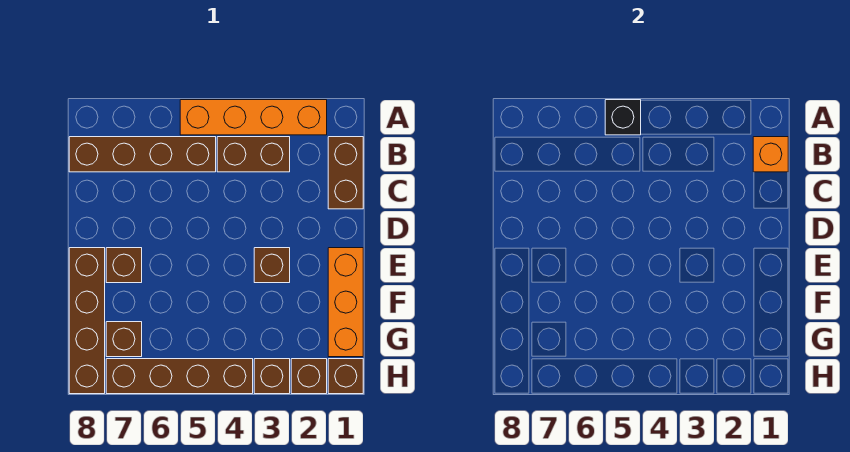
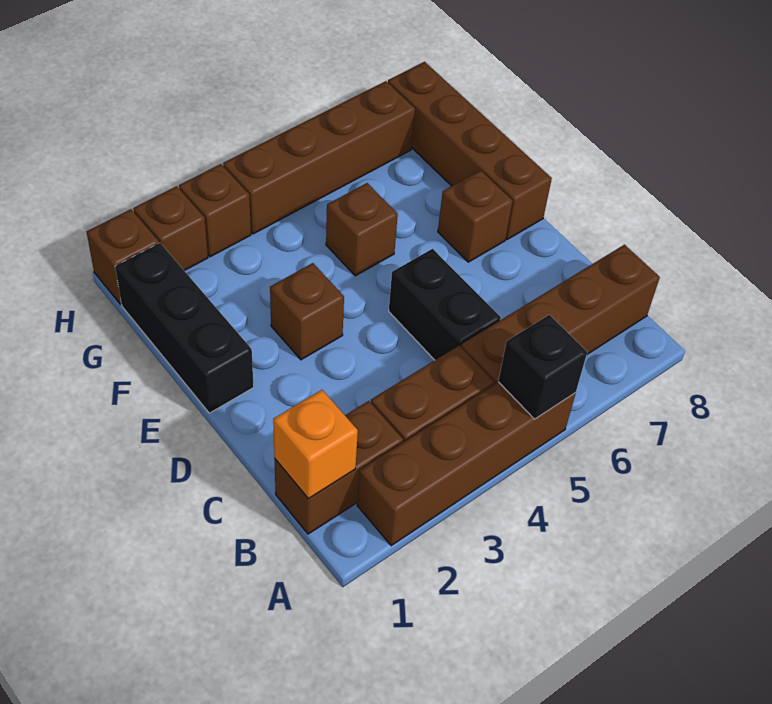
orange brick A2:A5 level 1 -> brown brick A2:A5 level 1
brown brick B1:C1 level 1 -> brown brick B1:B2 level 1
none -> black brick C5:D5 level 1
orange brick E1:G1 level 1 -> black brick E1:G1 level 1
brown brick G7 level 1 -> brown brick F5 level 1

